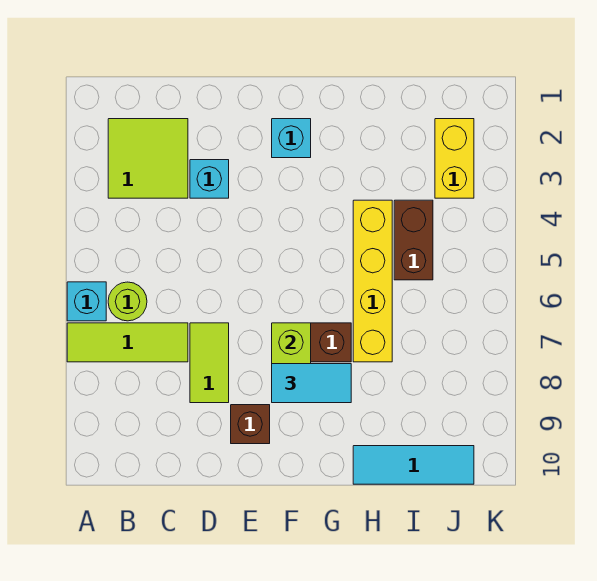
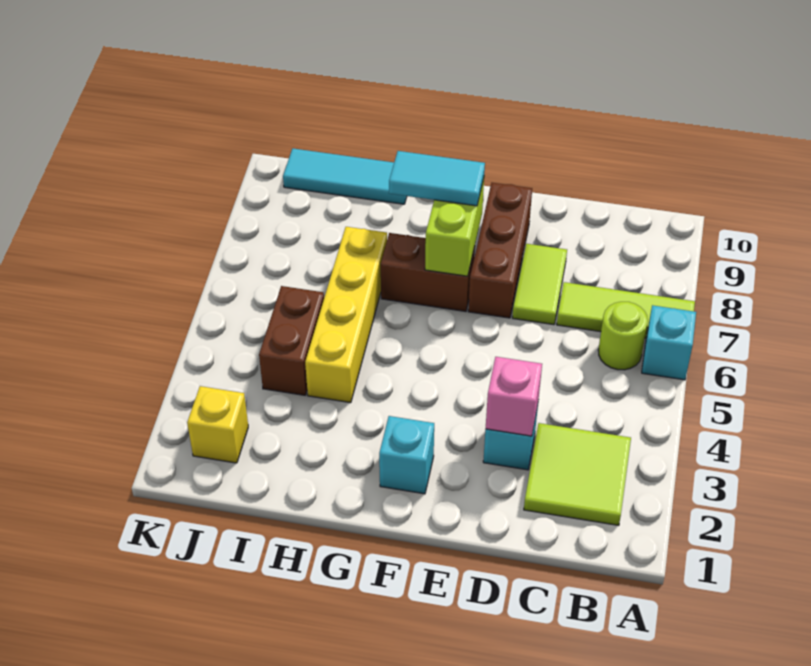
none -> pink brick D3 level 2
brown brick E9 level 1 -> brown brick E7:E9 level 1
yellow brick J2:J3 level 1 -> yellow brick J2 level 1

